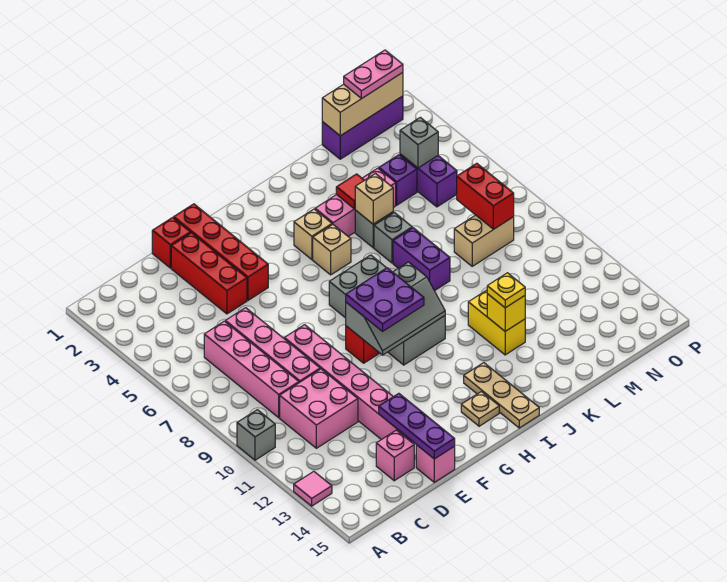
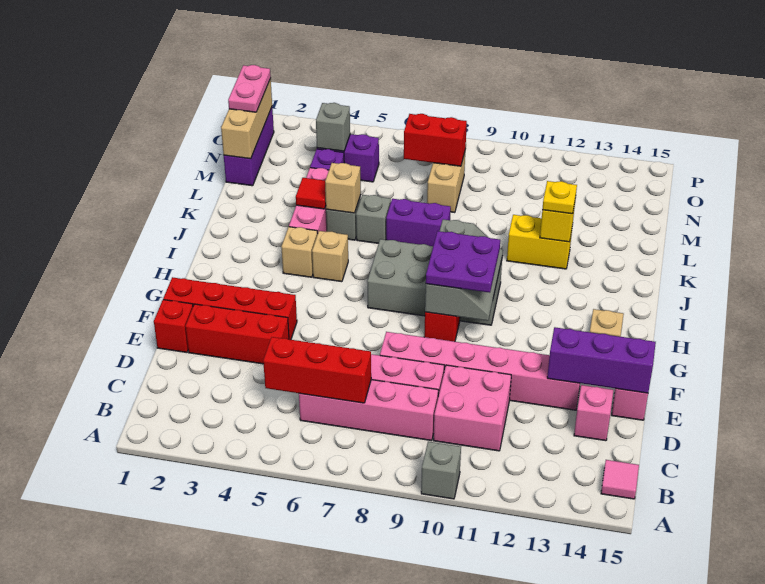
pink tile A13 level 1 -> pink tile B15 level 1
none -> red brick C5:C7 level 2
purple plate E13:E15 level 2 -> purple brick E13:E15 level 2
tan plate I13:I15 level 1 -> none

